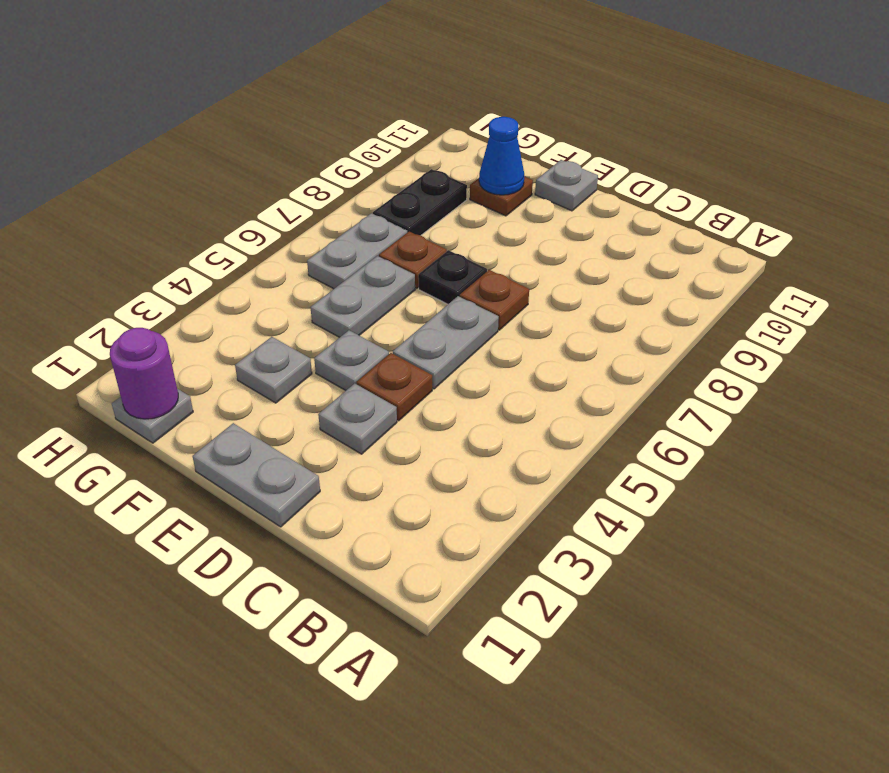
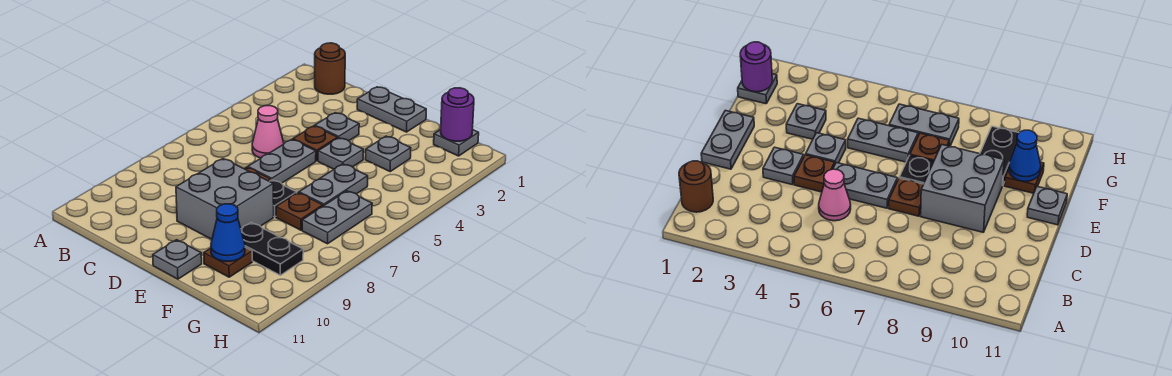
none -> brown round brick B1 level 1
none -> pink cone C5 level 1
none -> grey brick D8:E9 level 1
black plate G8:G9 level 1 -> black plate F9:G9 level 1

